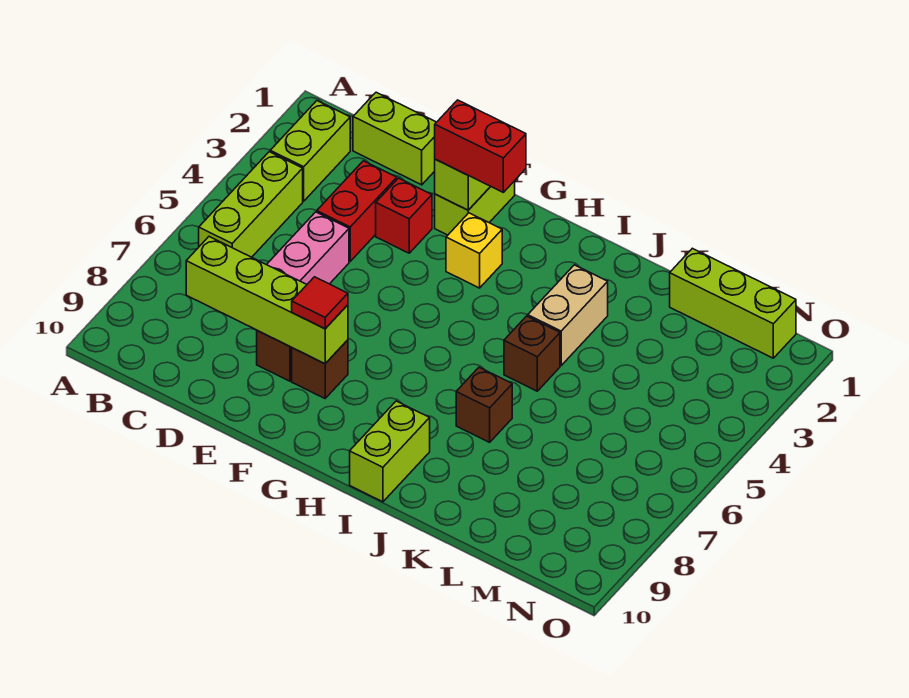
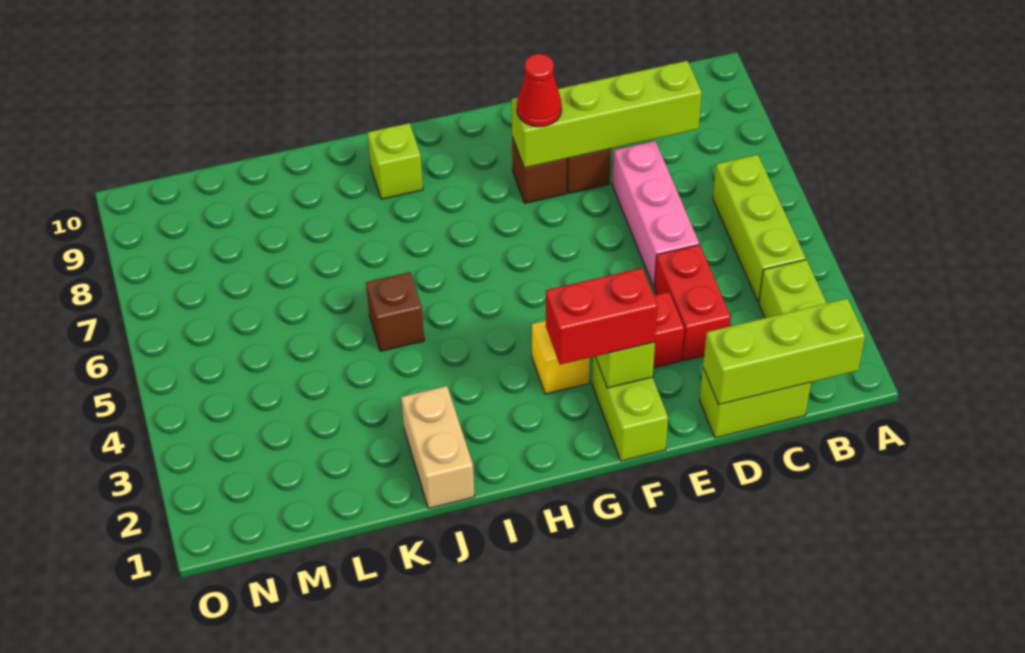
red tile F8 level 3 -> red cone F8 level 3
lime brick I9:I10 level 1 -> lime brick I9 level 1
tan brick J3:J4 level 1 -> tan brick J1:J2 level 1
brown brick J7 level 1 -> none
lime brick L1:N1 level 1 -> lime brick B1:D1 level 2

